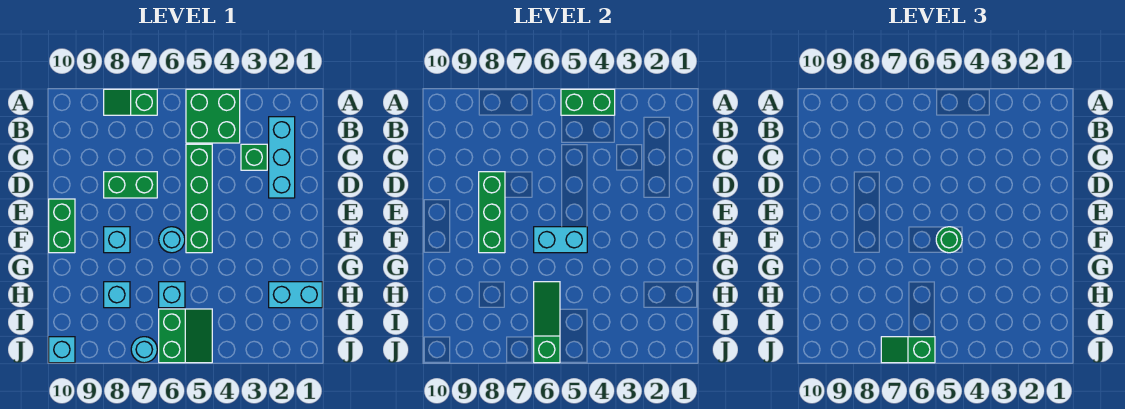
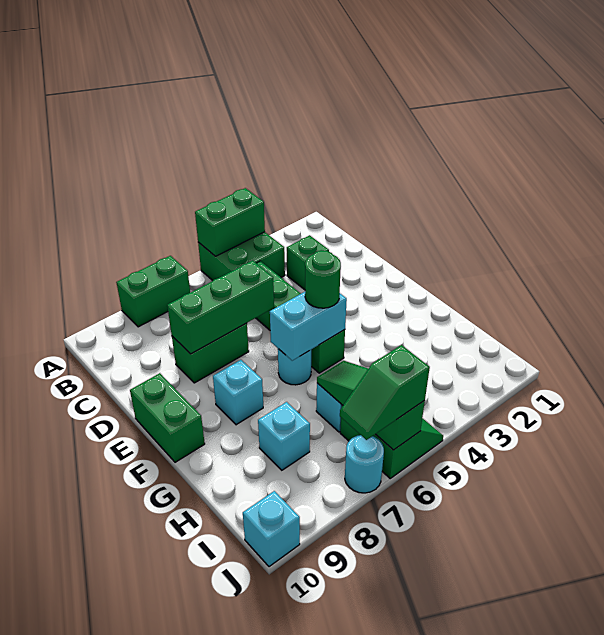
green slope A7:A8 level 1 top 7 -> green brick A7:A8 level 1
cyan brick B2:D2 level 1 -> none
green brick D8:F8 level 2 -> green brick D6:D8 level 2
cyan brick H1:H2 level 1 -> none

